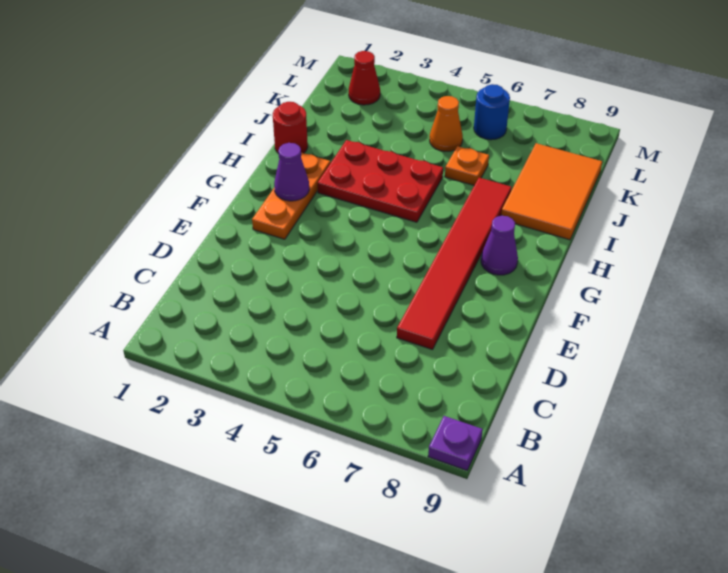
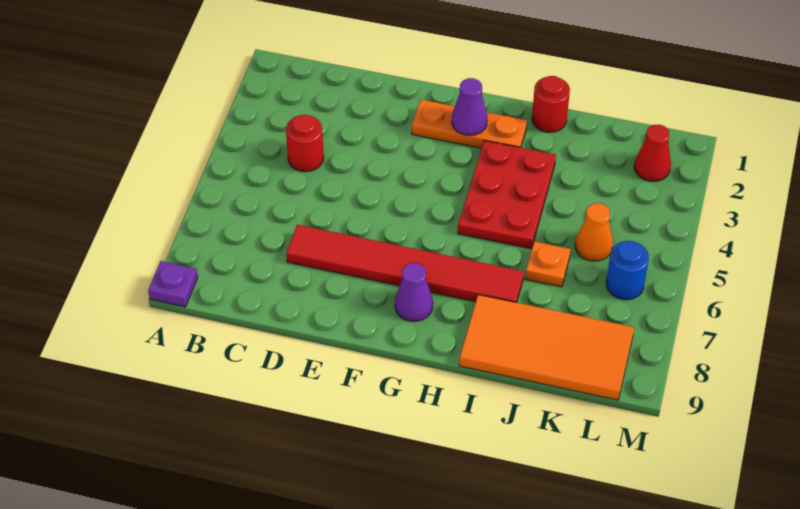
none -> red round brick C4 level 1
orange tile I8:K9 level 1 -> orange tile I8:L9 level 1

